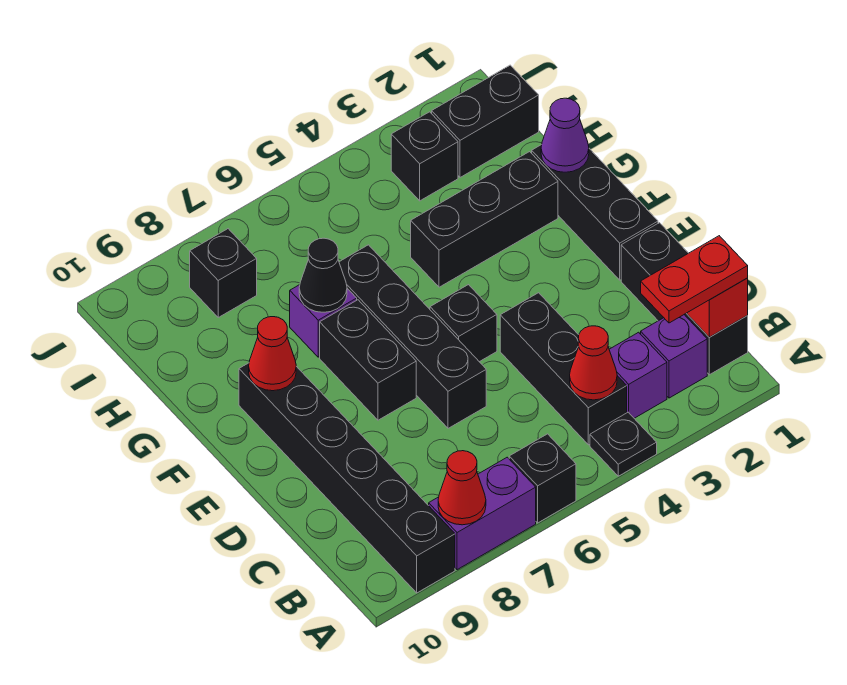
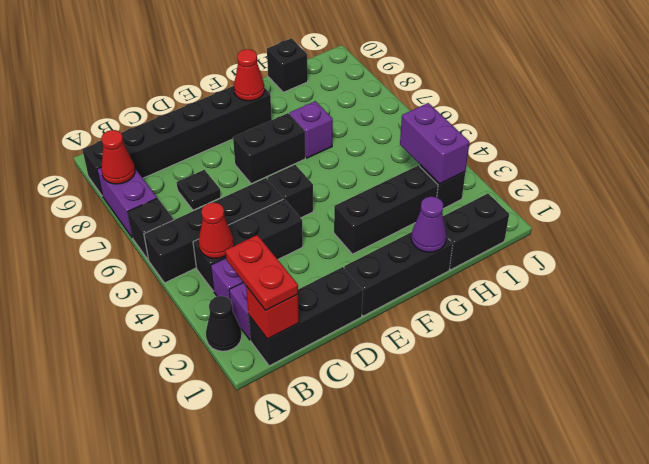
black plate A4 level 1 -> black plate C7 level 1
black brick D6:G6 level 1 -> black brick A5:D5 level 1
black brick G2:G4 level 1 -> black brick F3:H3 level 1
black cone G7 level 2 -> black cone A2 level 1
black brick I1:I2 level 1 -> black brick H1:I1 level 1
none -> purple brick I3:I4 level 2
black brick I8 level 1 -> black brick H10 level 1

